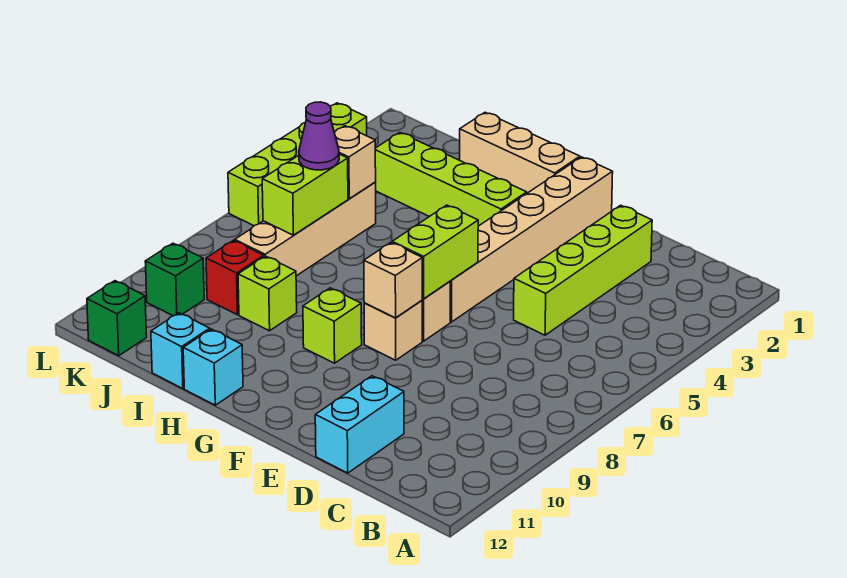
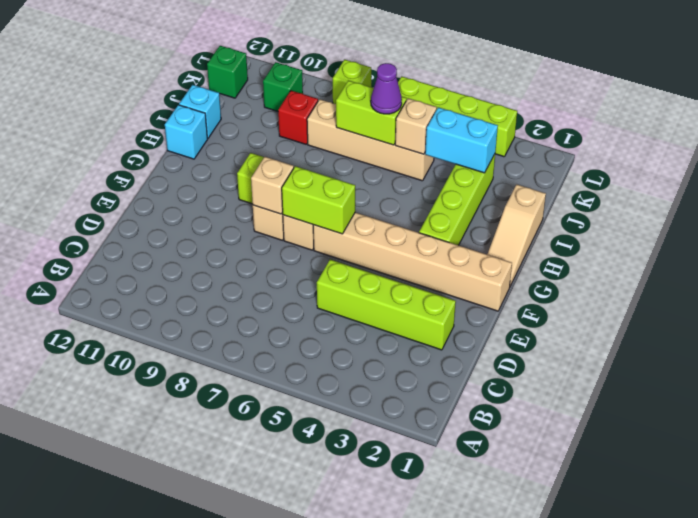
cyan brick D11:D12 level 1 -> cyan brick J3:J4 level 2
tan brick G1:I1 level 1 -> tan slope G1:I1 level 1 top I
lime brick I9 level 1 -> lime brick L8 level 1

